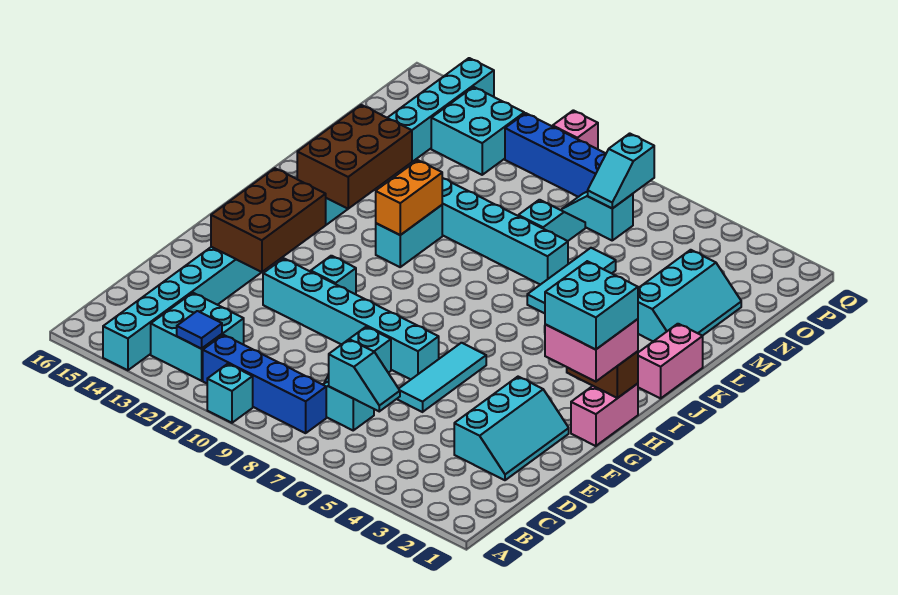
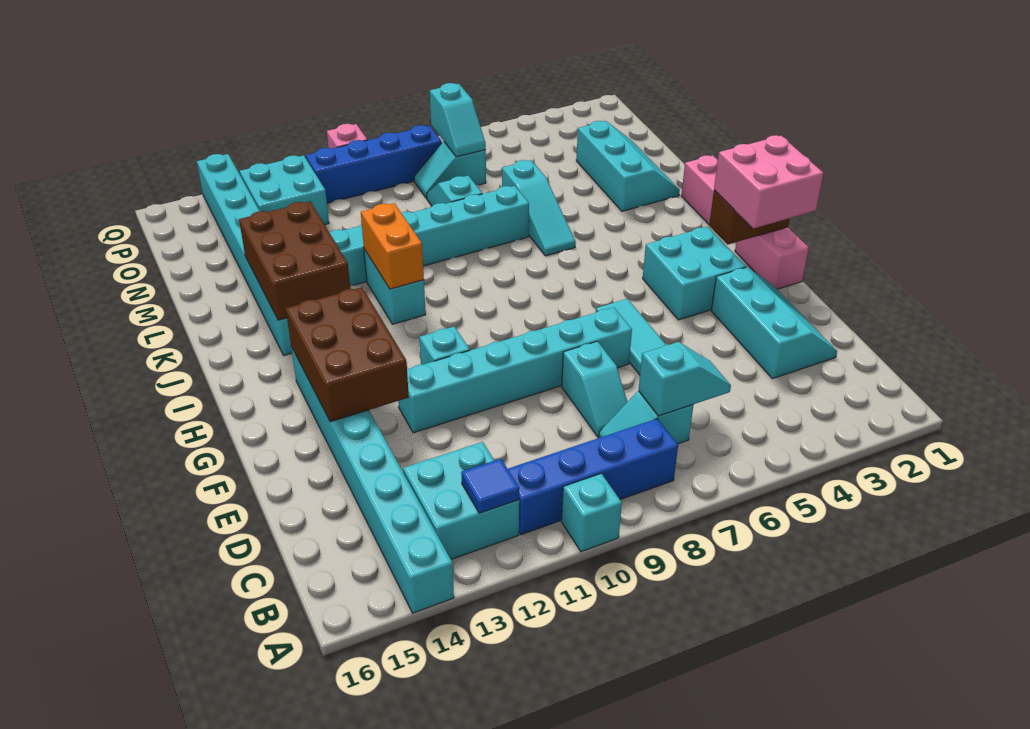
cyan brick G1:H2 level 4 -> cyan brick G3:H4 level 1
cyan tile K6:M6 level 1 -> cyan slope K6:M6 level 1 top M

